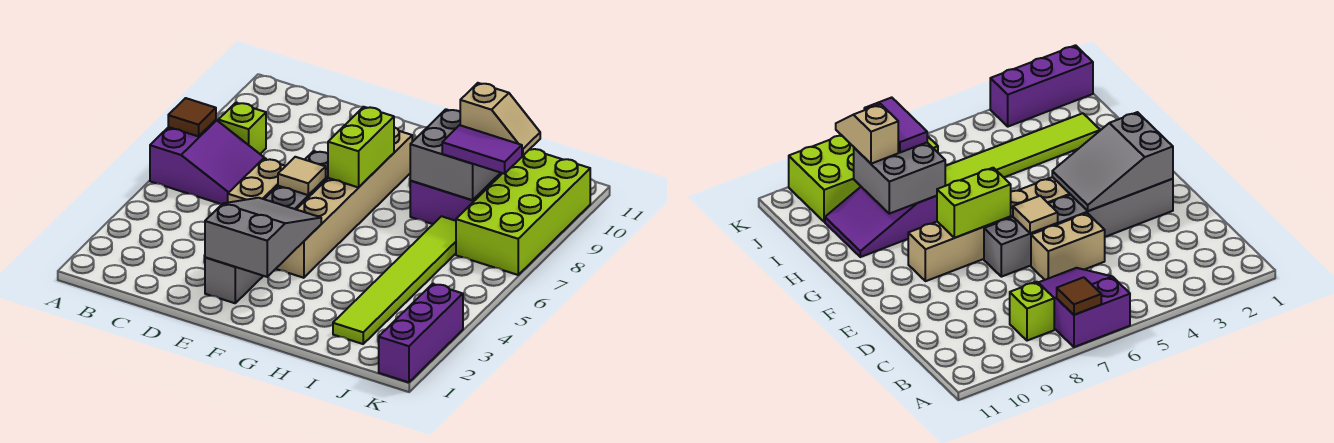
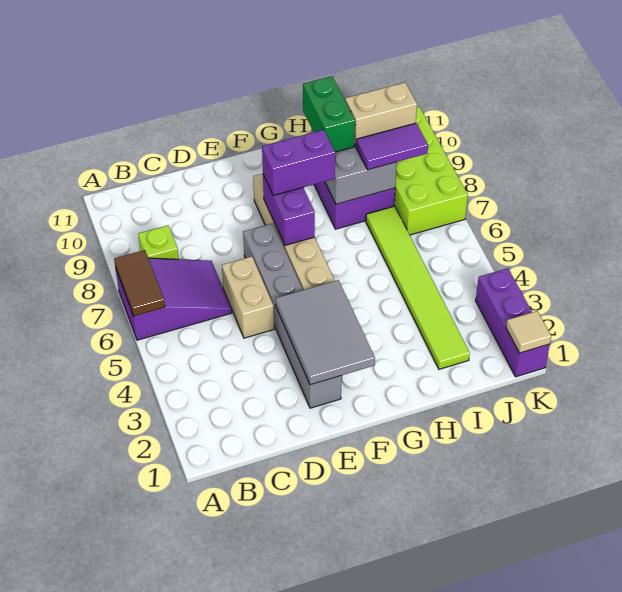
brown tile A7 level 2 -> brown tile A6:A7 level 2
grey slope E2:F4 level 2 top 2 -> grey tile E2:F4 level 2
tan tile E6 level 2 -> tan tile K1 level 2
lime brick F7:F8 level 2 -> purple brick F7:F8 level 2
none -> purple brick F8:G8 level 3
none -> green brick H9:H10 level 3
tan slope I9:J9 level 3 top I -> tan brick I9:J9 level 3

